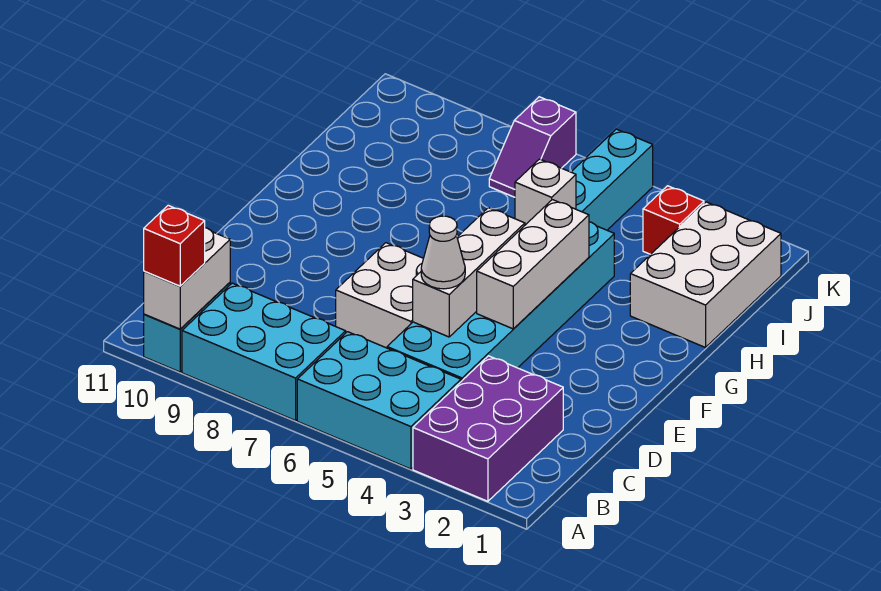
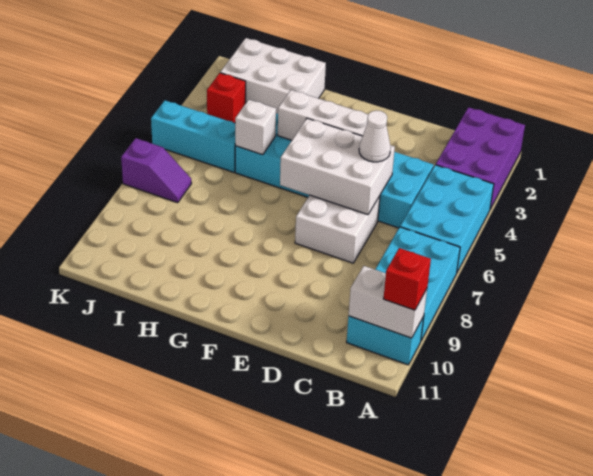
purple brick A2:C3 level 1 -> purple brick A1:B3 level 1
white brick D5:F5 level 2 -> white brick D5:F6 level 2

